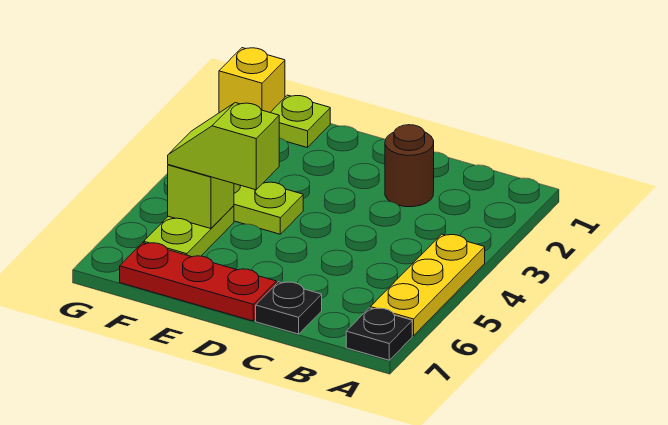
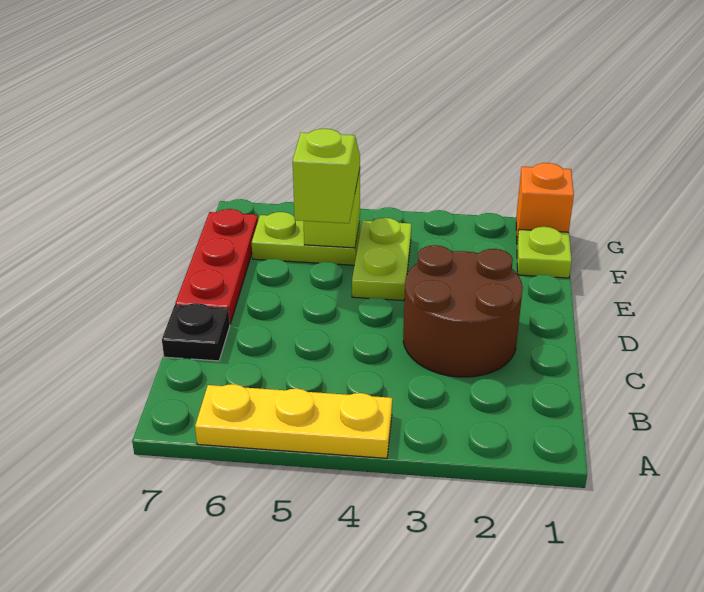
black plate A7 level 1 -> none
brown round brick C2 level 1 -> brown round brick C2:D3 level 1
yellow brick G1 level 1 -> orange brick G1 level 1

